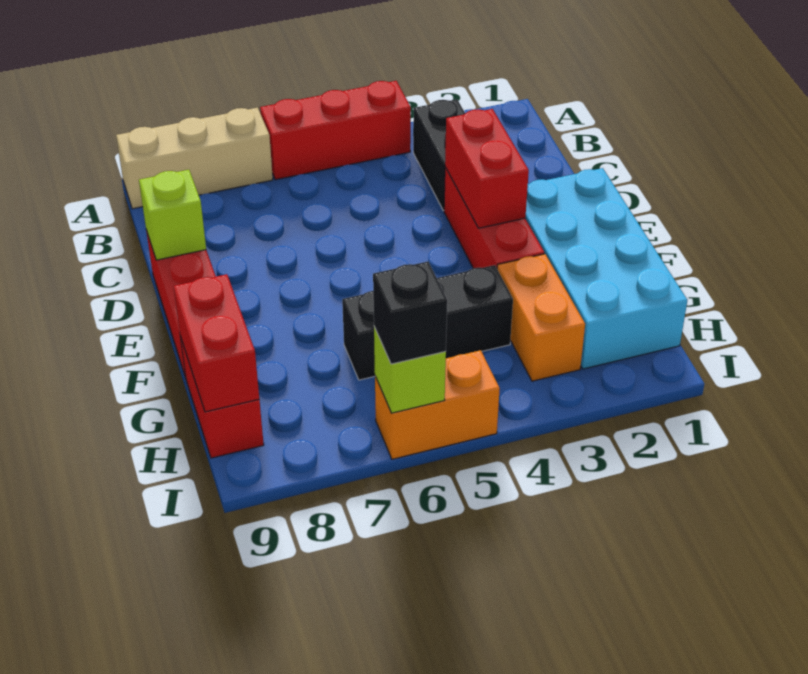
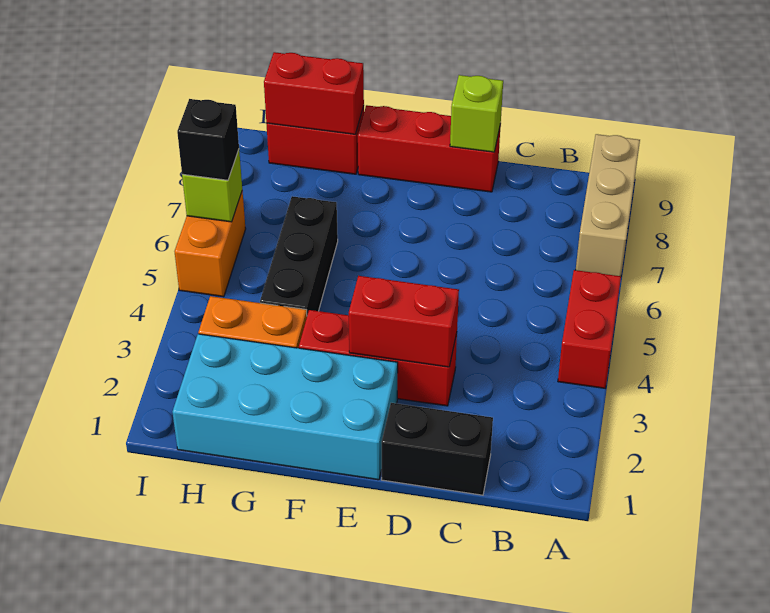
red brick A4:A6 level 1 -> red brick A4:A5 level 1
black brick B3:C3 level 1 -> black brick C1:D1 level 1

